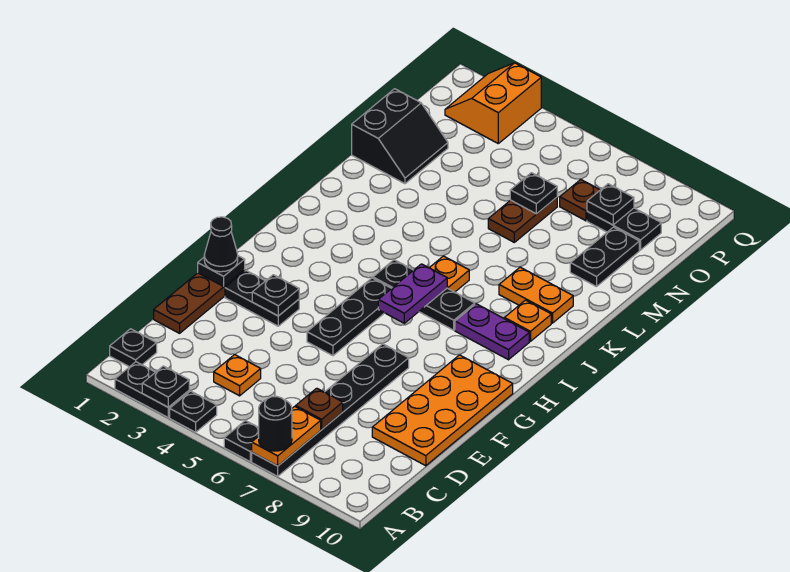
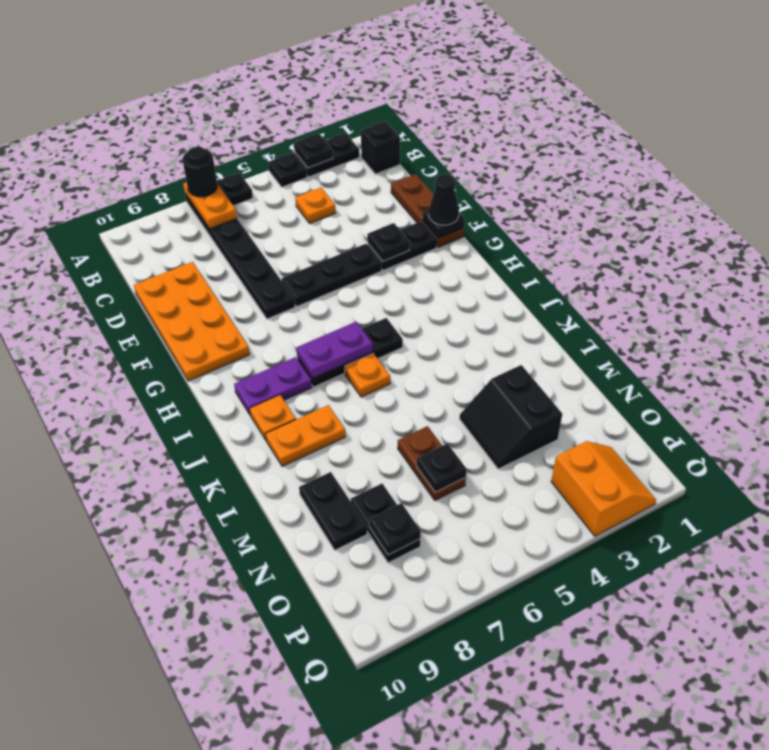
black plate B1 level 1 -> black brick B1 level 1
brown plate C7 level 2 -> none
black plate F5:H5 level 1 -> black plate F4:F6 level 1
purple plate H6:I6 level 2 -> purple plate I6:I7 level 2
black slope M1:N2 level 1 top 1 -> black slope M3:N4 level 1 top 3
brown plate O7 level 1 -> none
black plate O8:O9 level 1 -> black plate N8:O8 level 1

